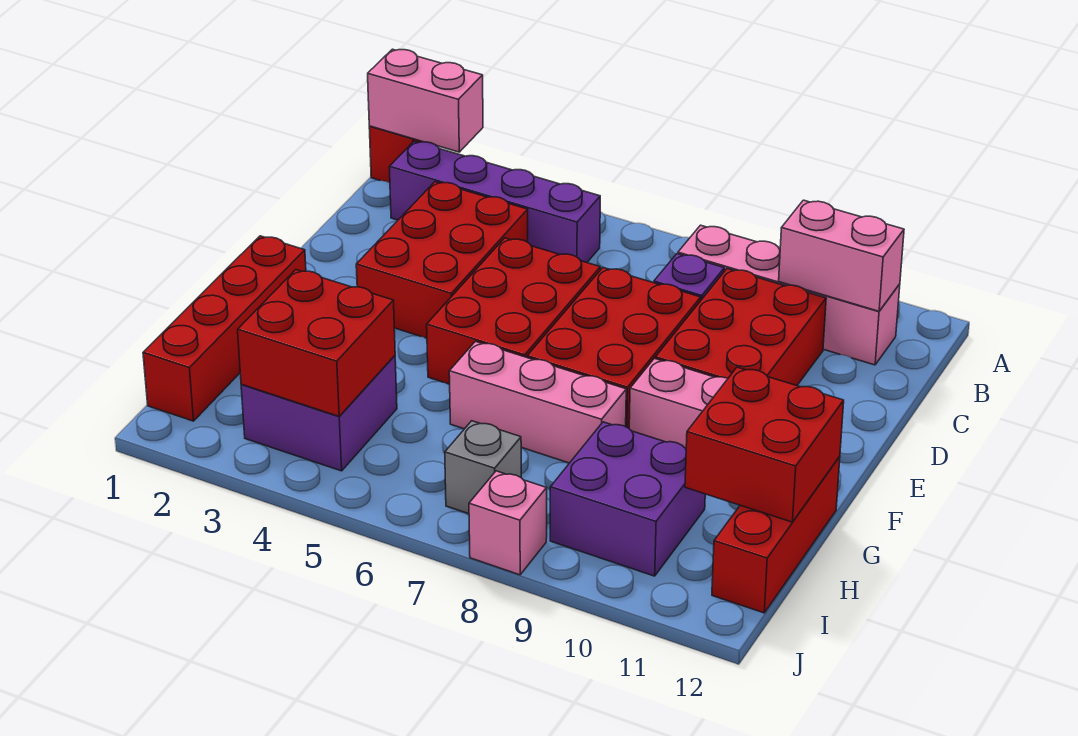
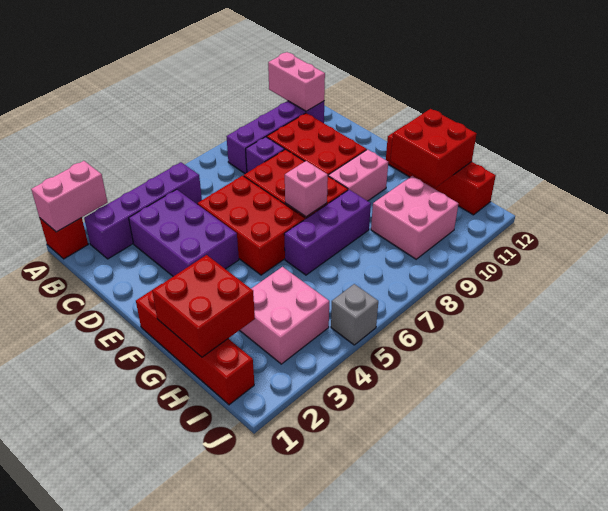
pink brick B8:B11 level 1 -> purple brick B8:B11 level 1
pink brick B10:B11 level 2 -> pink brick A11:B11 level 2
red brick C3:E4 level 1 -> purple brick C3:E4 level 1
pink brick G6:G8 level 1 -> purple brick G6:G8 level 1
red brick G12:I12 level 1 -> red brick F12:I12 level 1
purple brick H3:I4 level 1 -> pink brick H3:I4 level 1
red brick H3:I4 level 2 -> red brick G1:H2 level 2
purple brick H9:I10 level 1 -> pink brick H9:I10 level 1
grey brick I7 level 1 -> grey brick J5 level 1
pink brick J8 level 1 -> pink brick F7 level 2

